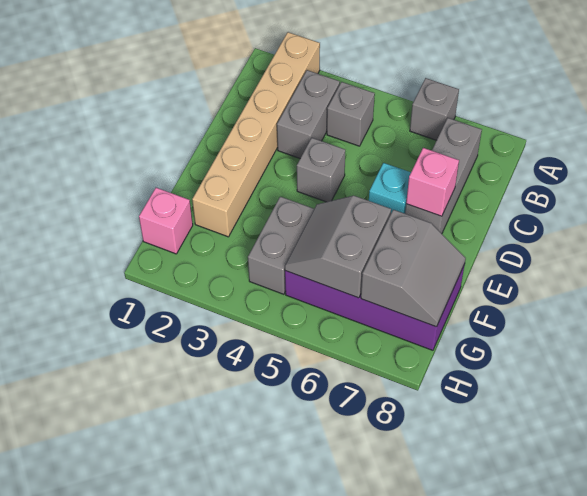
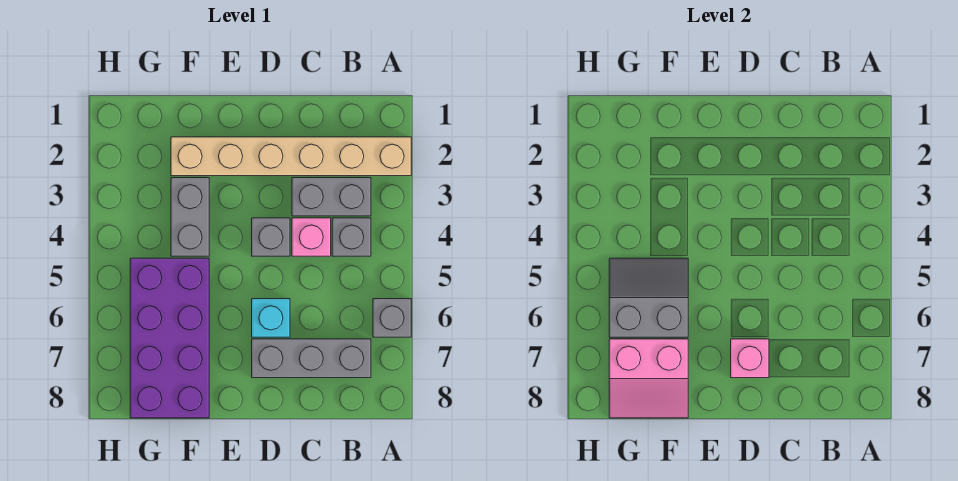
grey brick F4:G4 level 1 -> grey brick F3:F4 level 1
grey slope F7:G8 level 2 top 7 -> pink slope F7:G8 level 2 top 7
pink brick G1 level 1 -> pink brick C4 level 1

